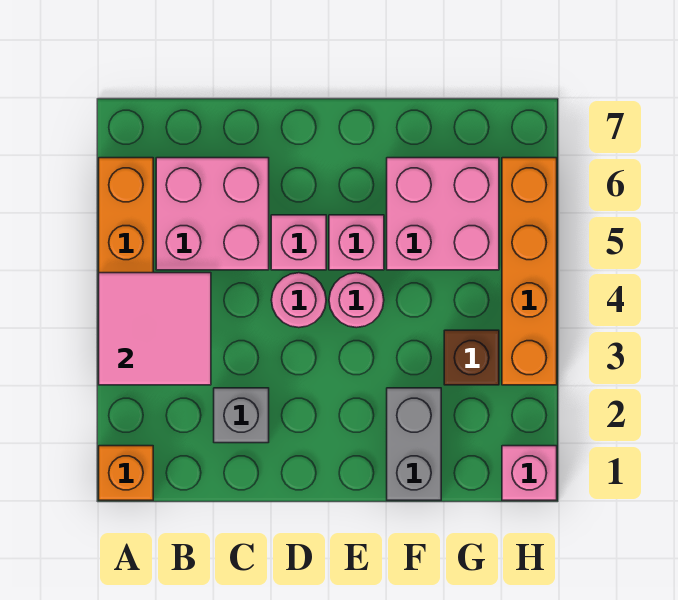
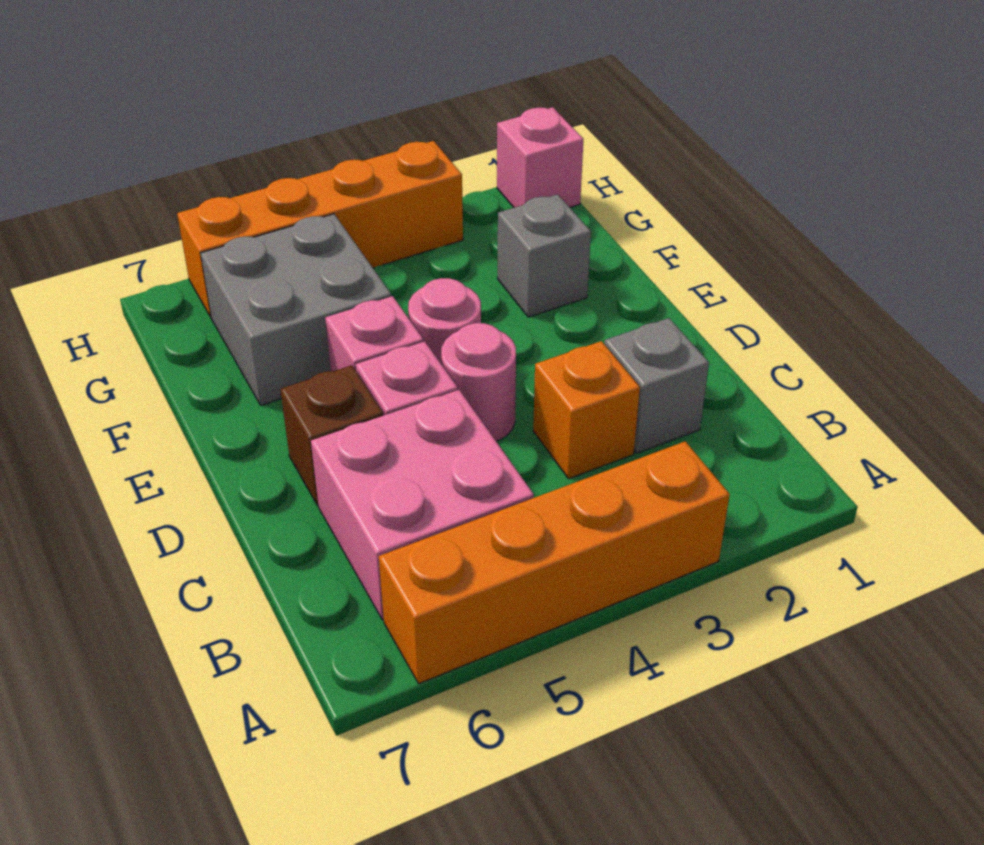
orange brick A1 level 1 -> orange brick C3 level 1
pink tile A3:B4 level 2 -> none
grey brick F1:F2 level 1 -> grey brick F2 level 1
pink brick F5:G6 level 1 -> grey brick F5:G6 level 1
brown brick G3 level 1 -> brown brick D6 level 1

